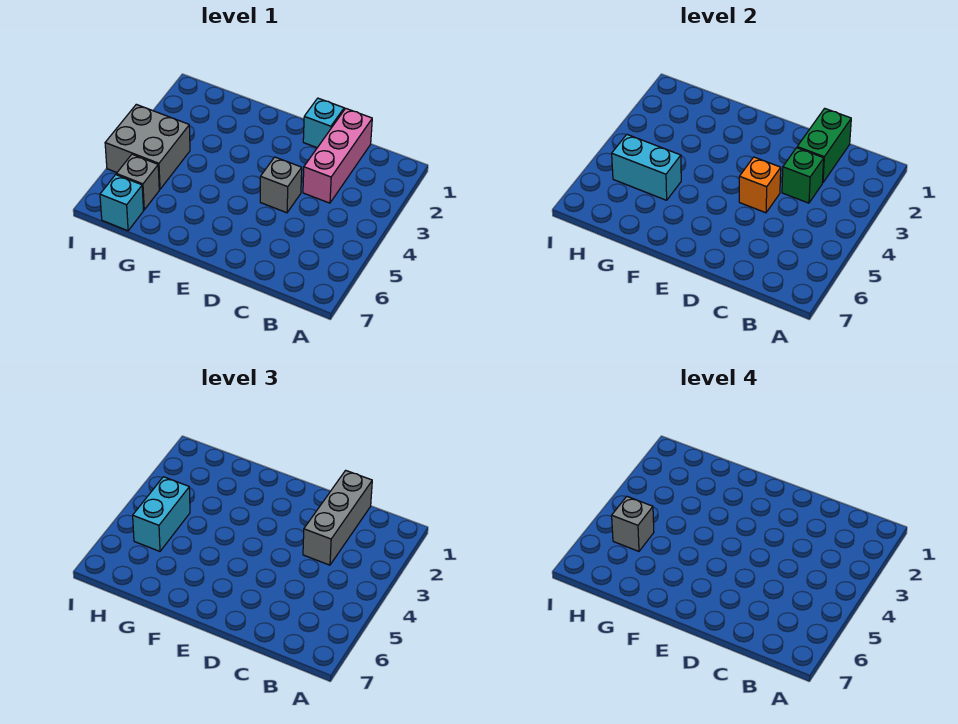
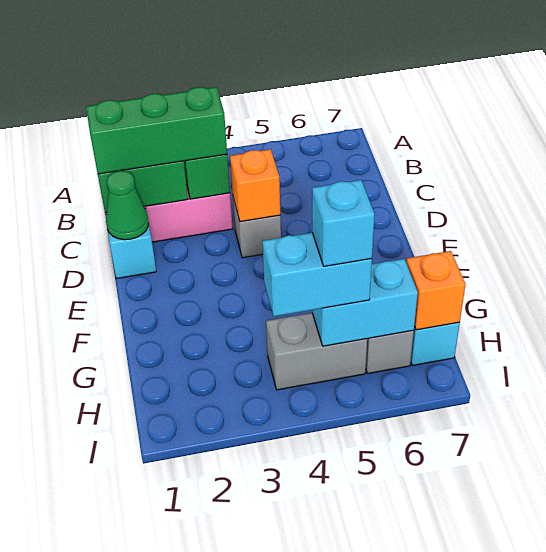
grey brick C1:C3 level 3 -> green brick C1:C3 level 3
none -> green cone D1 level 2
cyan brick G5:H5 level 2 -> cyan brick H5:H6 level 2
grey brick H4:I5 level 1 -> grey brick H4:H5 level 1
grey brick H5 level 4 -> cyan brick H5 level 4
none -> orange brick H7 level 2

